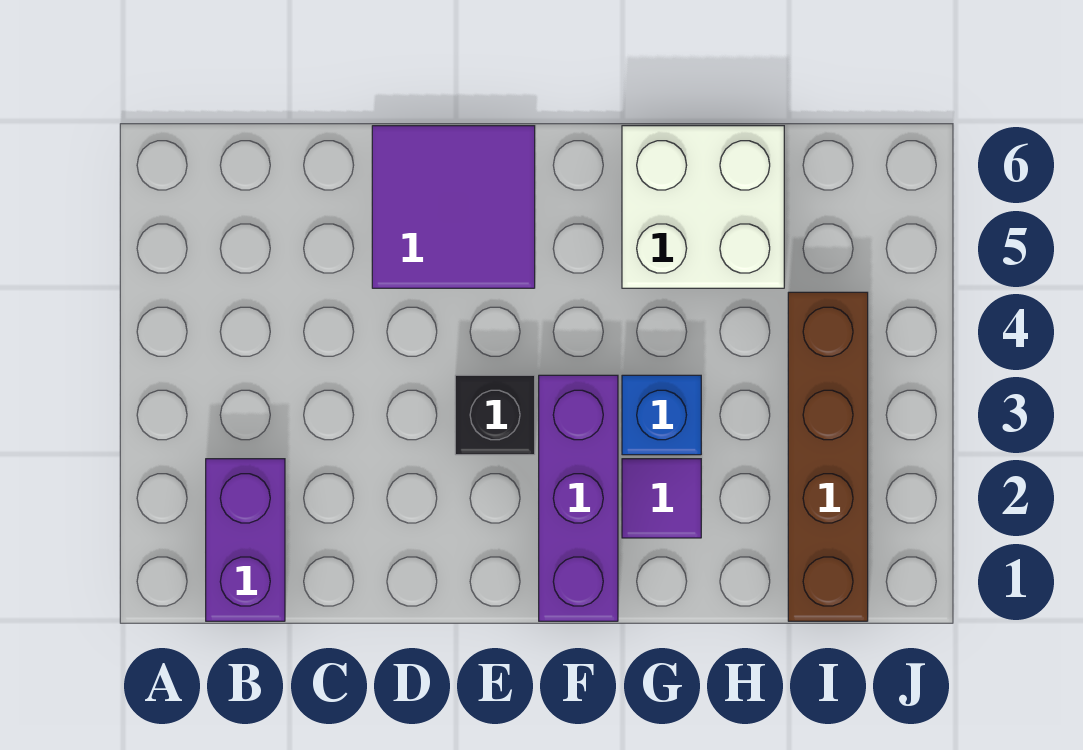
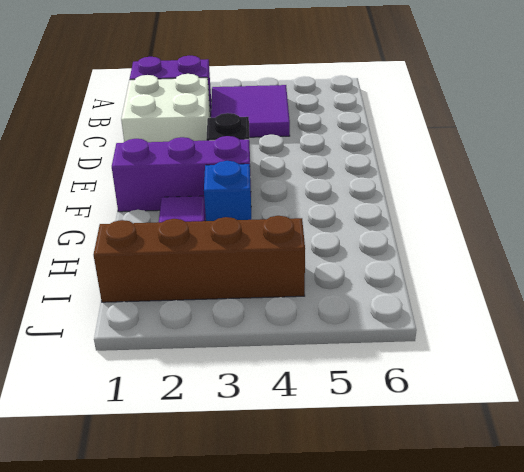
purple tile D5:E6 level 1 -> purple tile B3:C4 level 1
white brick G5:H6 level 1 -> white brick C1:D2 level 1

